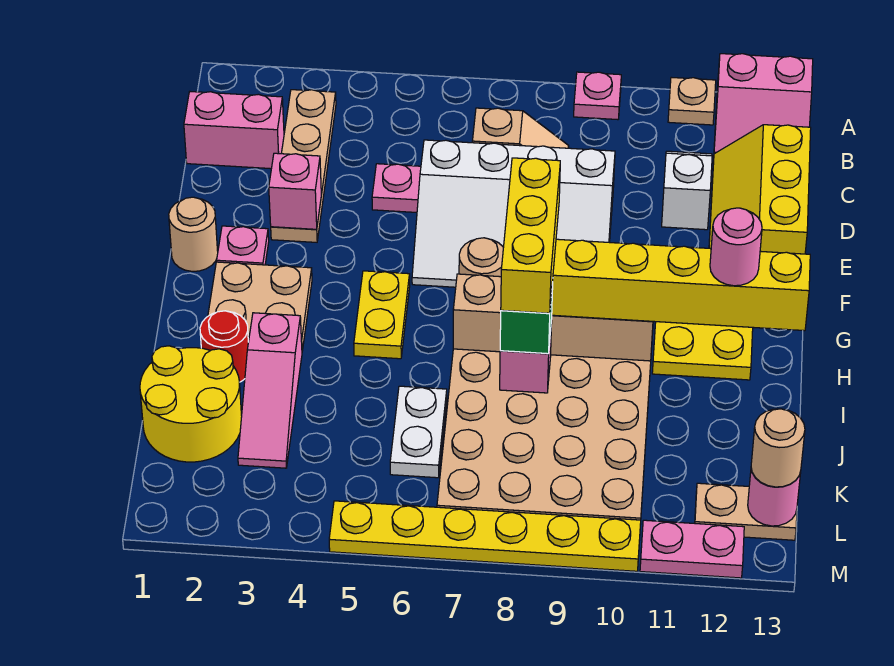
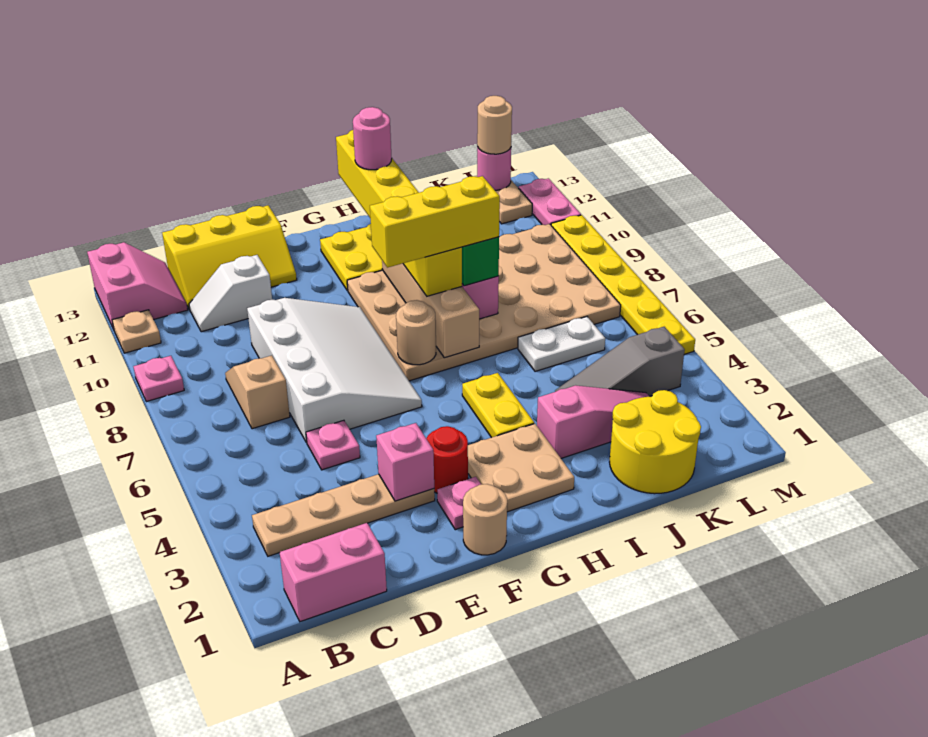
pink brick C1:C2 level 1 -> pink brick B1:C1 level 1
yellow plate G5:H5 level 1 -> yellow plate H4:H5 level 1
red round brick I2 level 1 -> red round brick F3 level 1
none -> grey slope J4:L4 level 1 top L

